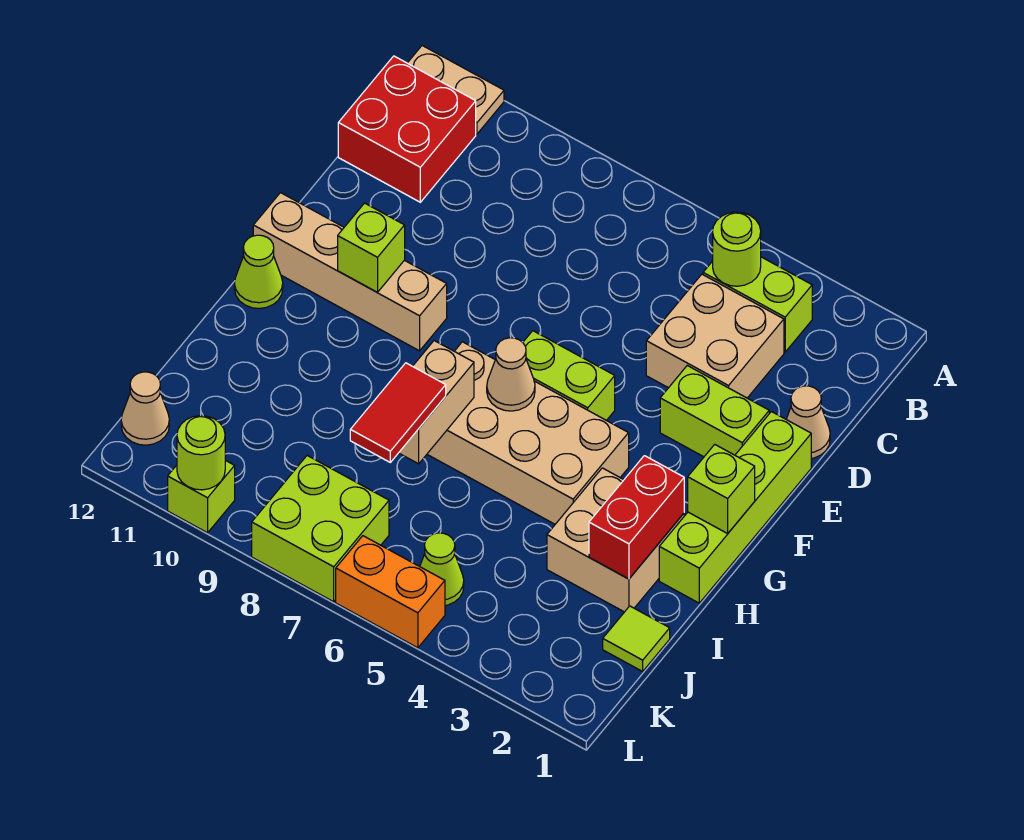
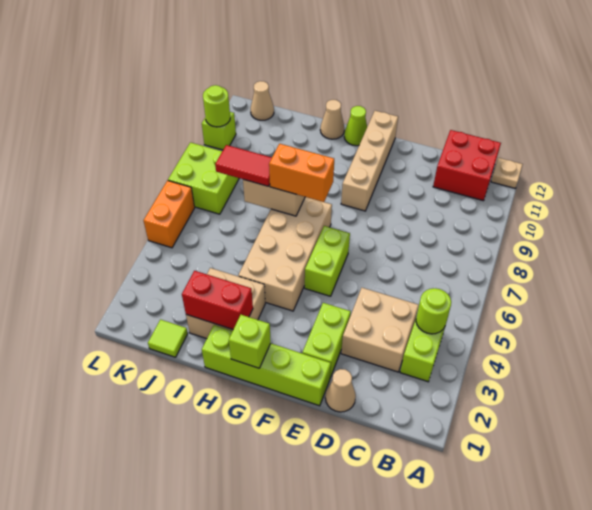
tan plate A11:A12 level 1 -> tan plate A12 level 1
lime brick F10 level 2 -> none
tan cone G6 level 2 -> tan cone H12 level 1
none -> orange brick G7:H7 level 3
lime cone K5 level 1 -> none

